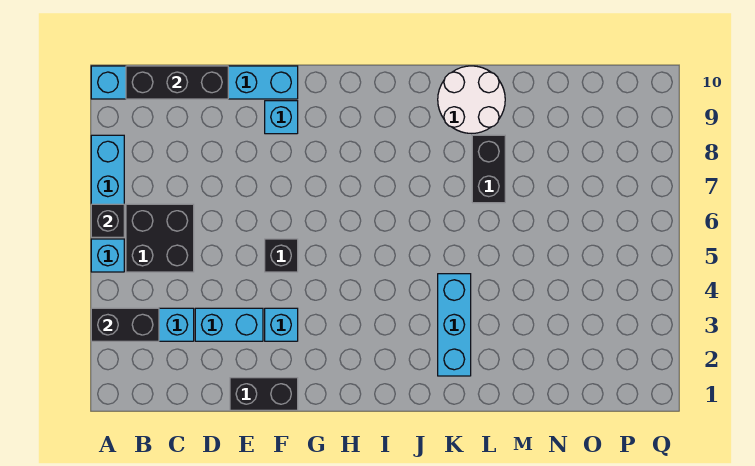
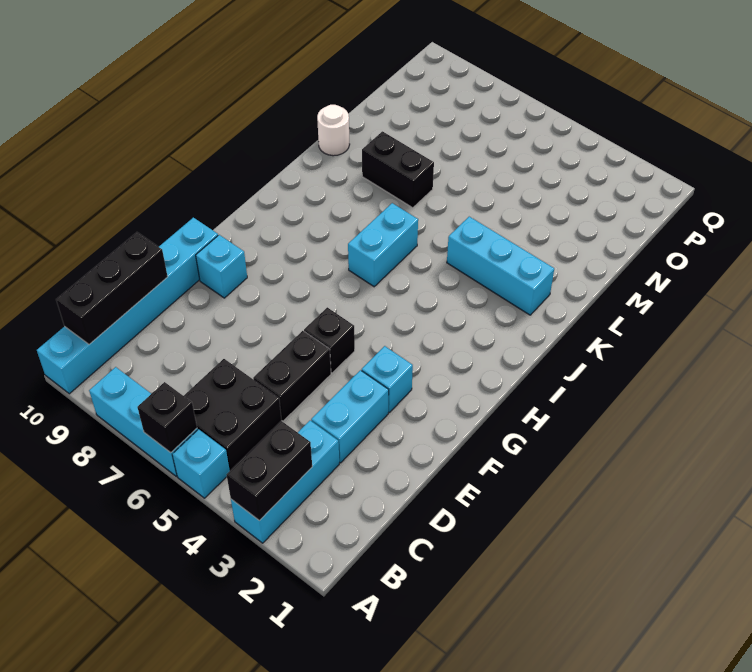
black brick E1:F1 level 1 -> black brick D5:E5 level 1
none -> cyan brick I6:J6 level 1
white round brick K9:L10 level 1 -> white round brick L10 level 1

